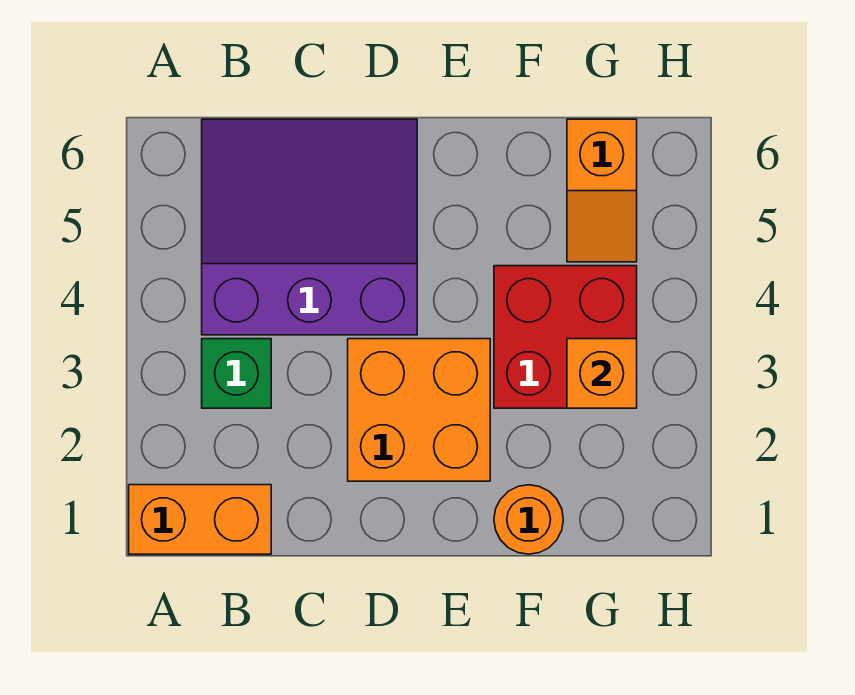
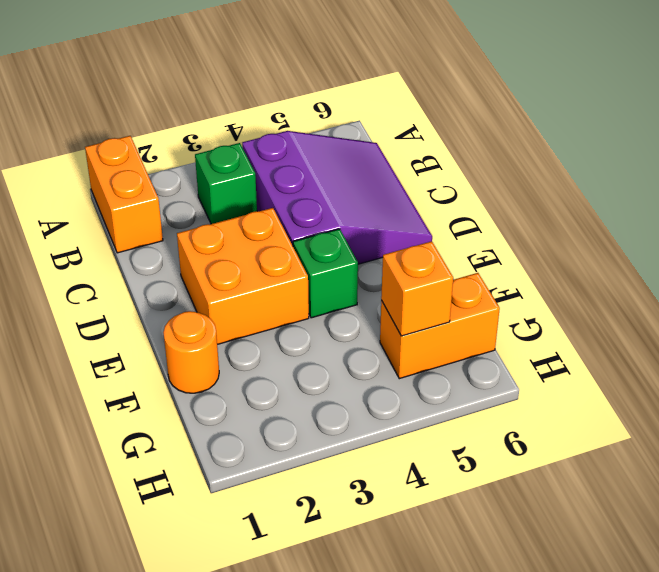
none -> green brick E4 level 1
red brick F3:G4 level 1 -> none
orange brick G3 level 2 -> orange brick G5 level 2
orange slope G5:G6 level 1 top 6 -> orange brick G5:G6 level 1

